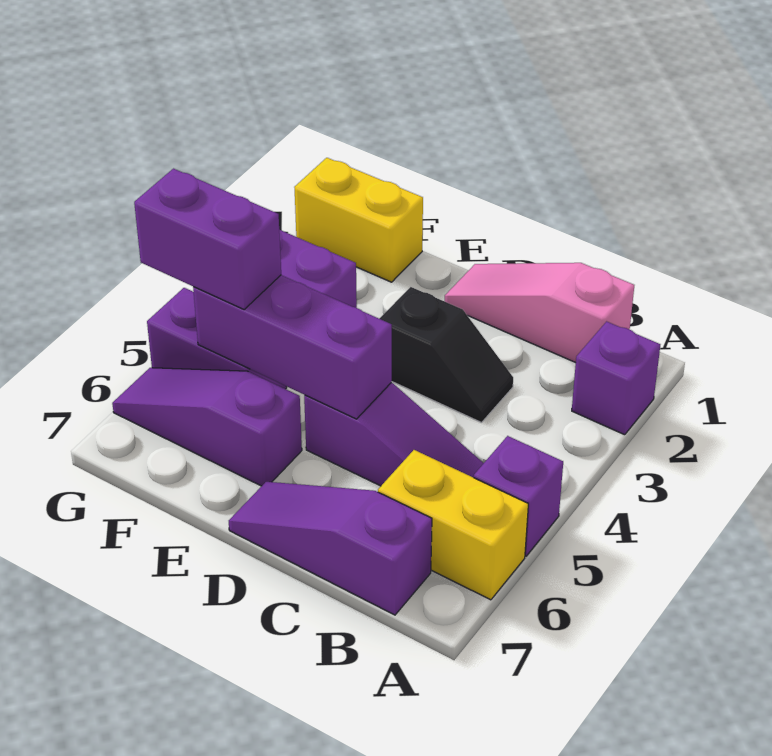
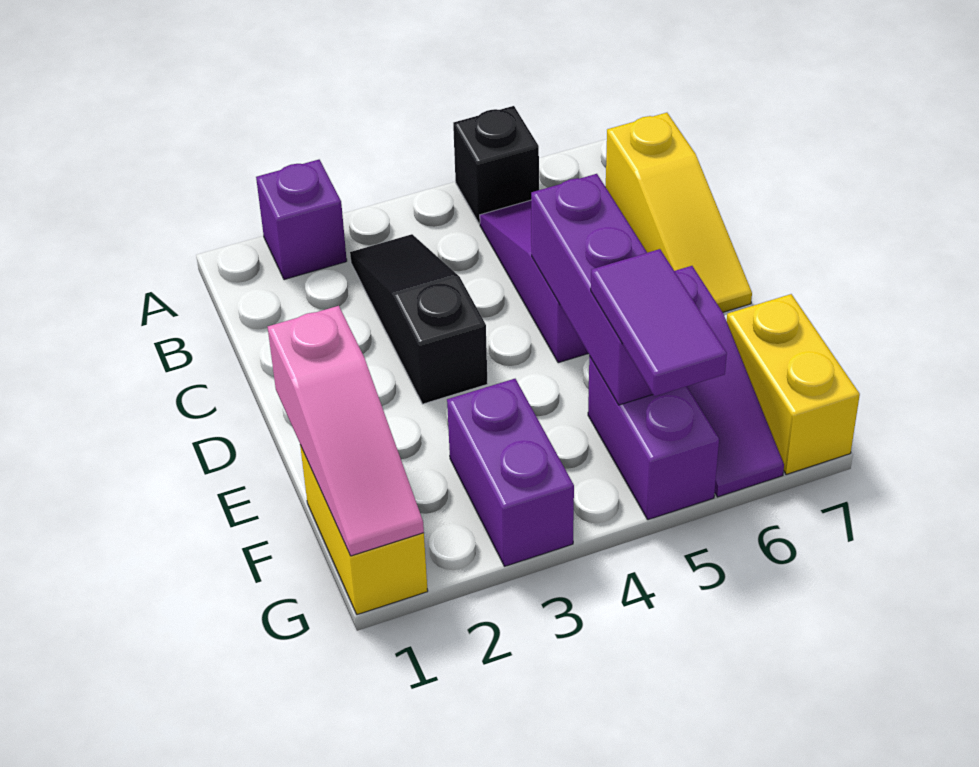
purple brick A5 level 1 -> black brick A5 level 1
yellow brick A6:B6 level 1 -> yellow brick F7:G7 level 1
pink slope B1:D1 level 1 top B -> pink slope E1:G1 level 2 top E
purple slope B7:D7 level 1 top B -> yellow slope B7:D7 level 1 top B
black slope C3:D3 level 1 top D -> black slope B3:D3 level 1 top D
purple brick F5:G5 level 3 -> purple tile F5:G5 level 3

